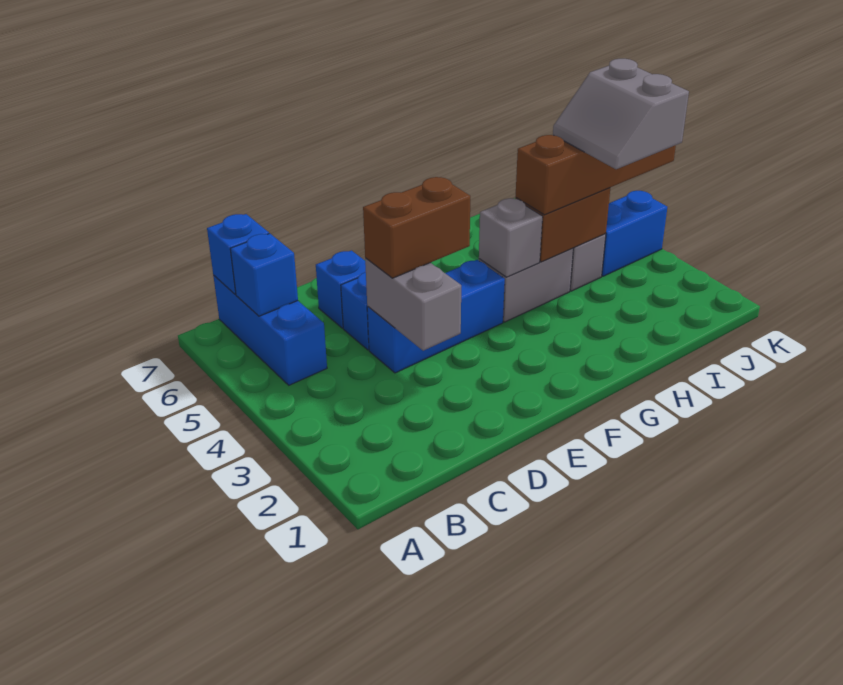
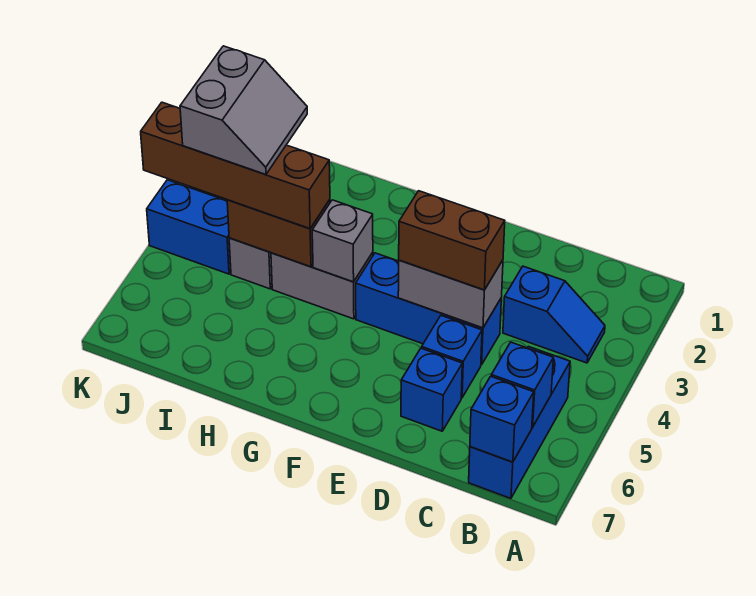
none -> blue slope B3:C3 level 1 top C
grey brick D3:D4 level 2 -> grey brick D4:E4 level 2

